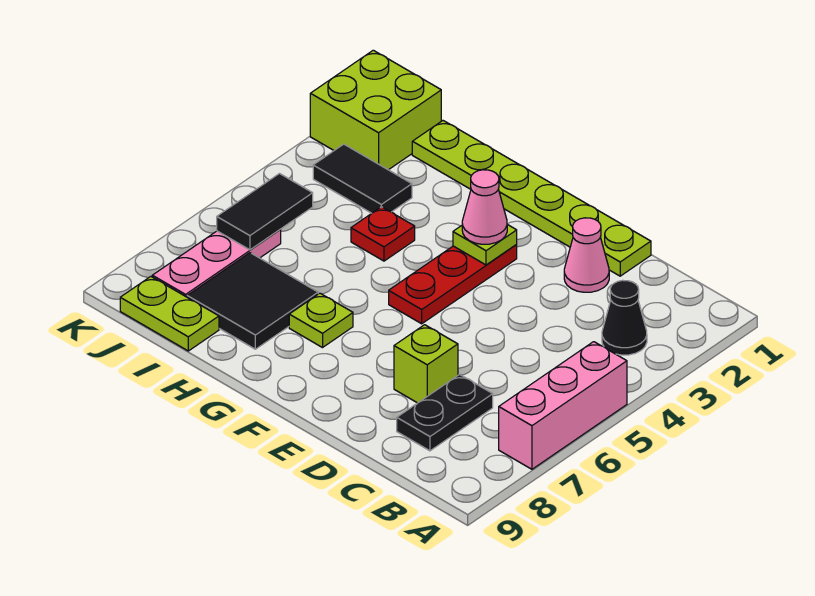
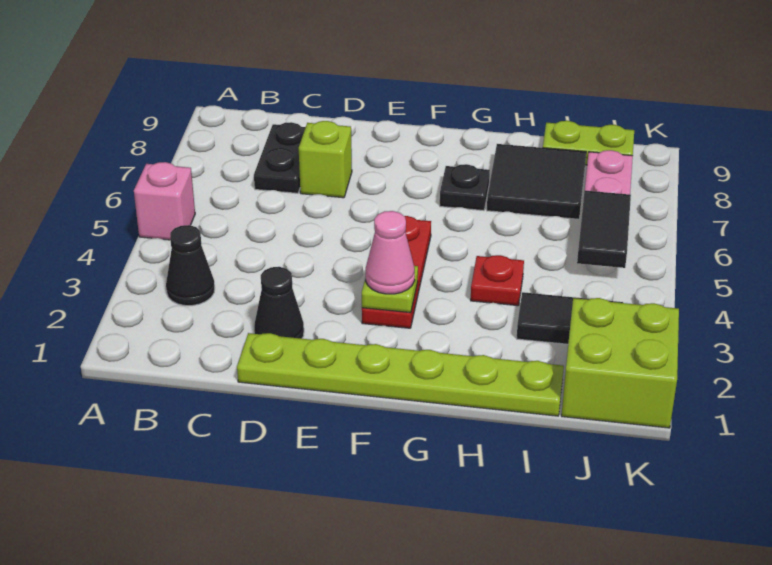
pink brick A5:A7 level 1 -> pink brick A5 level 1
pink cone D2 level 1 -> black cone D2 level 1
lime plate G7 level 1 -> black plate G7 level 1

